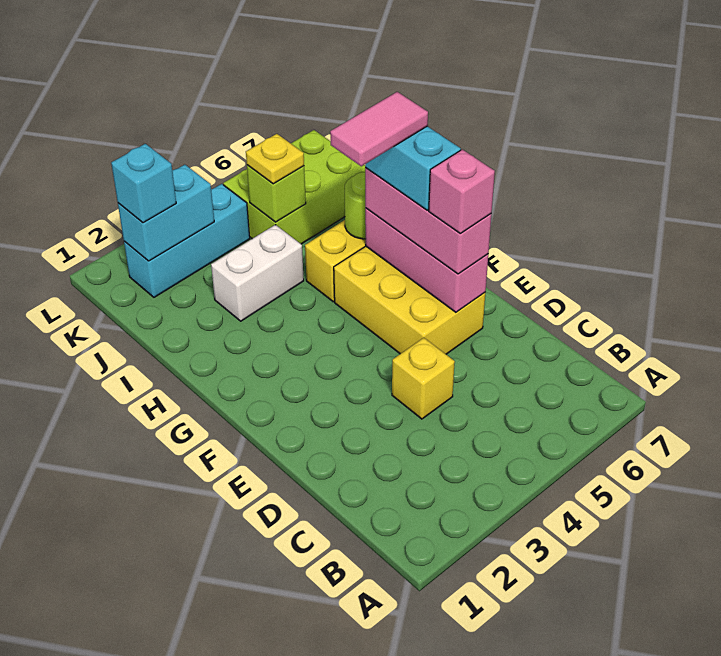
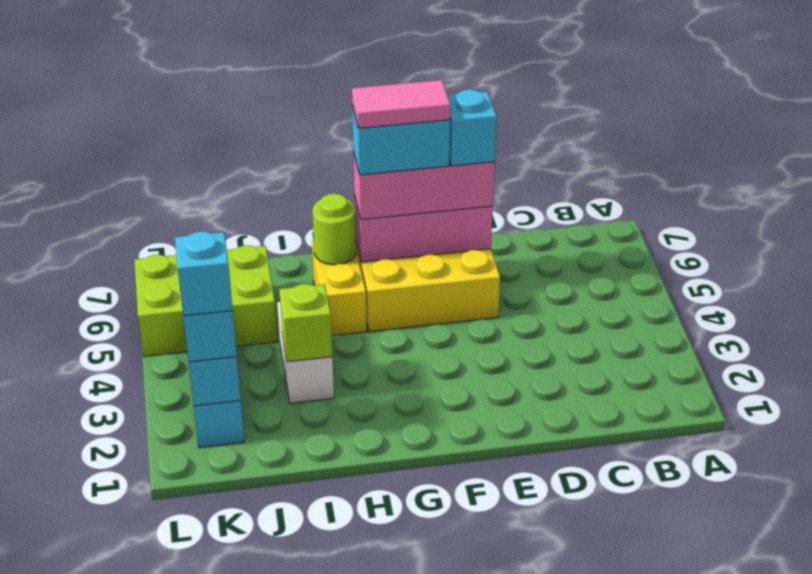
yellow brick D4 level 1 -> none
pink brick E6 level 4 -> cyan brick E6 level 4
pink tile G5:G6 level 5 -> pink tile F6:G6 level 5
lime brick J5:K7 level 1 -> lime brick J5:L6 level 1
lime brick J5 level 2 -> lime brick I3 level 2
yellow plate J5 level 3 -> none
none -> cyan brick K2 level 4

